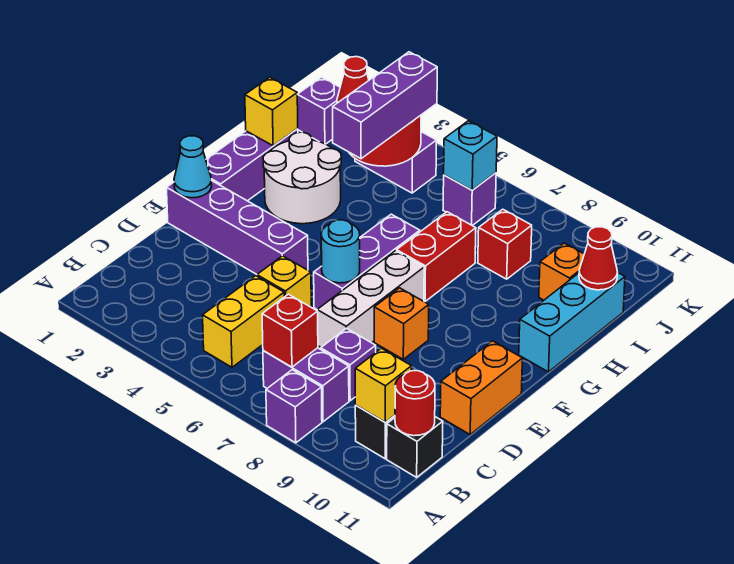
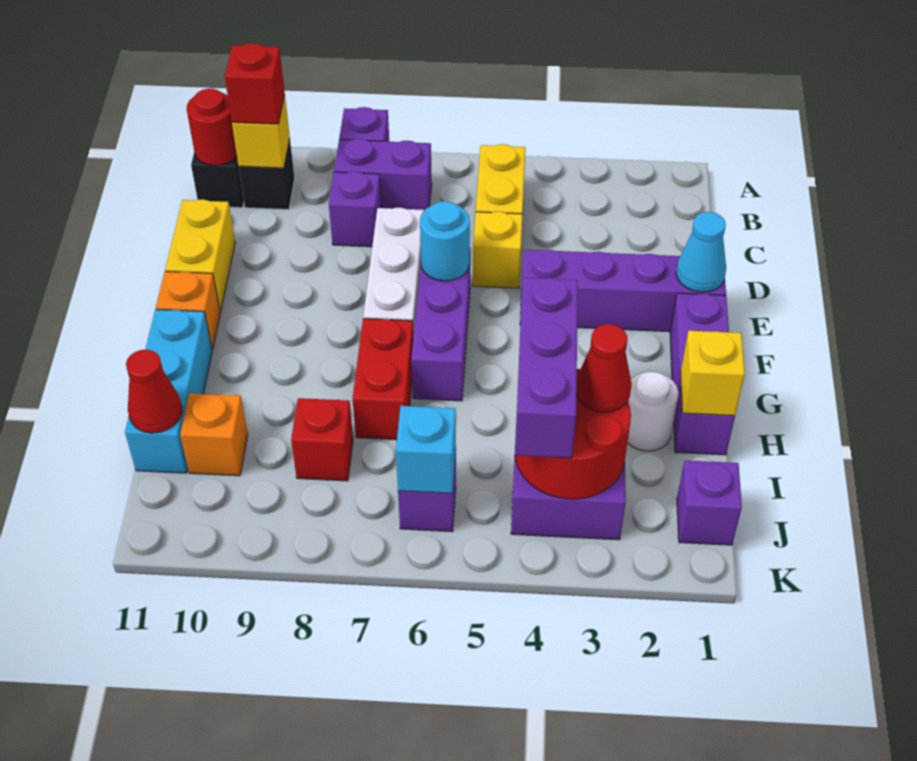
red brick B7 level 2 -> red brick B10 level 3
orange brick D11:E11 level 1 -> yellow brick D11:E11 level 1
orange brick E8 level 1 -> orange brick F11 level 1
white round brick G2:H3 level 1 -> white round brick H2 level 1

